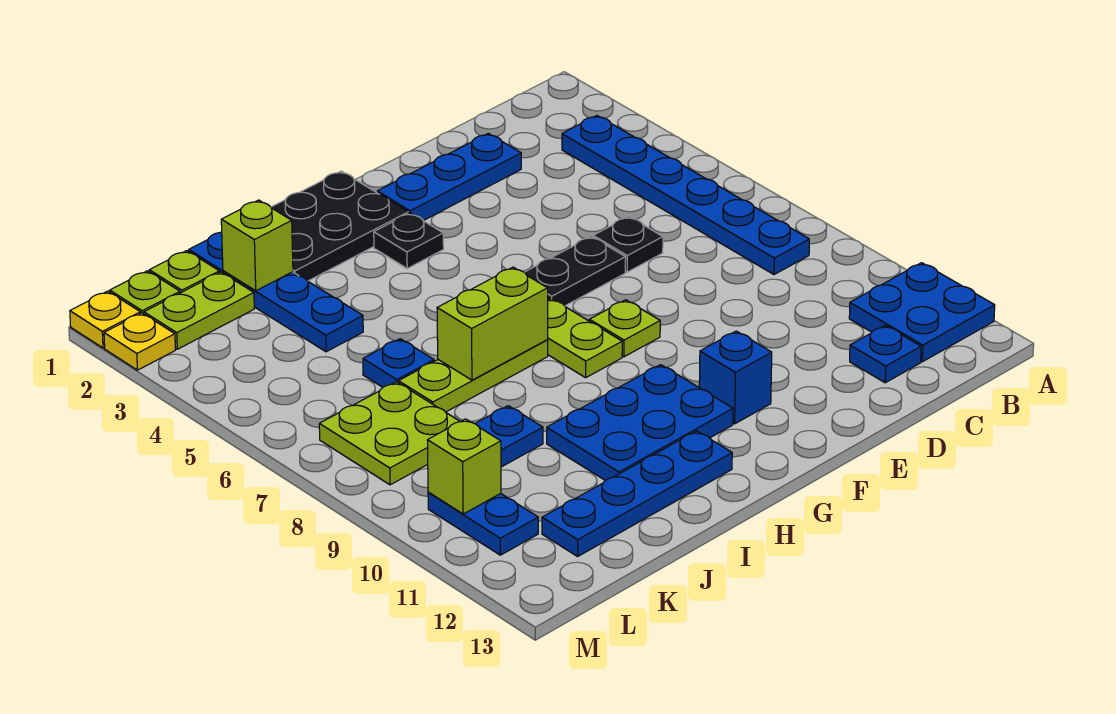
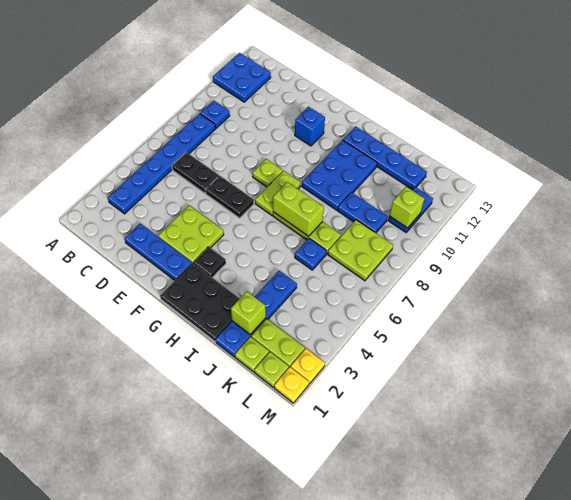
blue plate C12 level 1 -> blue plate B9 level 1
black plate D6 level 1 -> black plate C6:D6 level 1
none -> lime plate E3:F4 level 1
blue plate G10:I11 level 1 -> blue plate H9:I11 level 1

